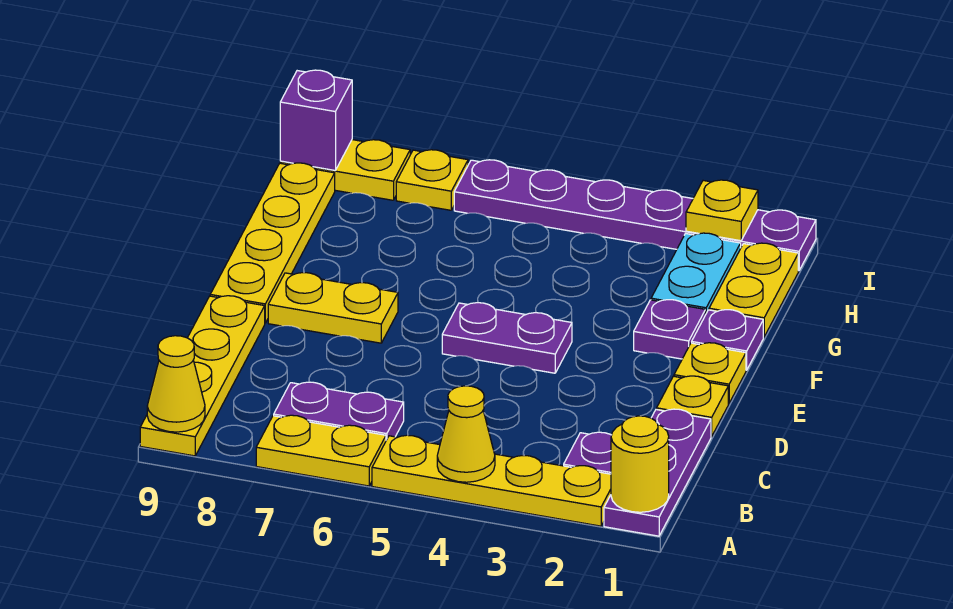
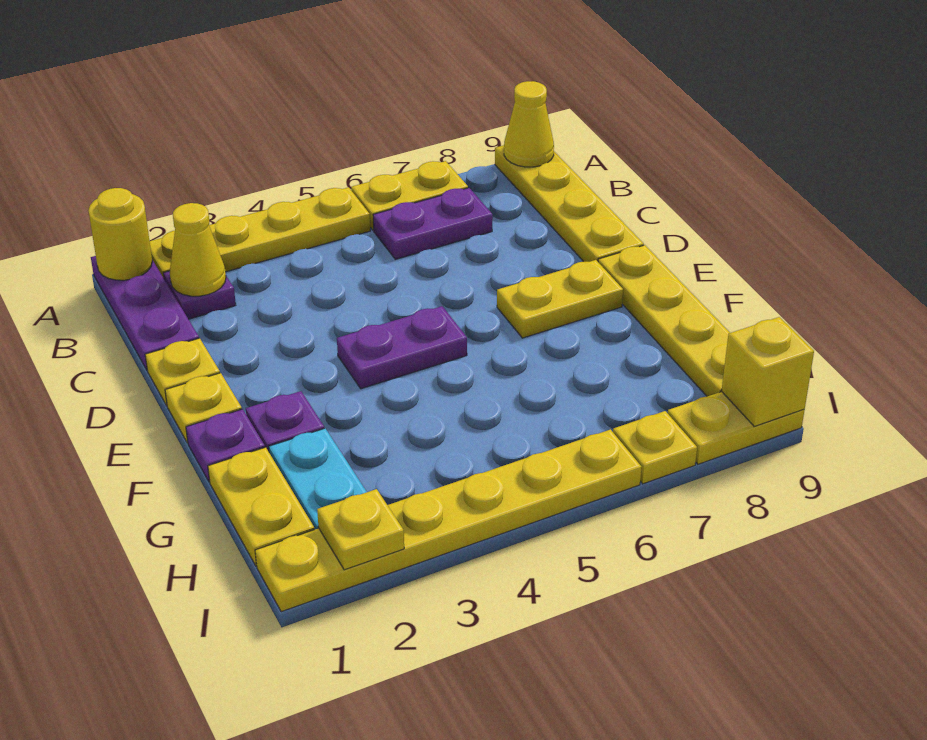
yellow cone A4 level 2 -> yellow cone B2 level 2
purple plate I1:I6 level 1 -> yellow plate I1:I6 level 1
purple brick I9 level 2 -> yellow brick I9 level 2

